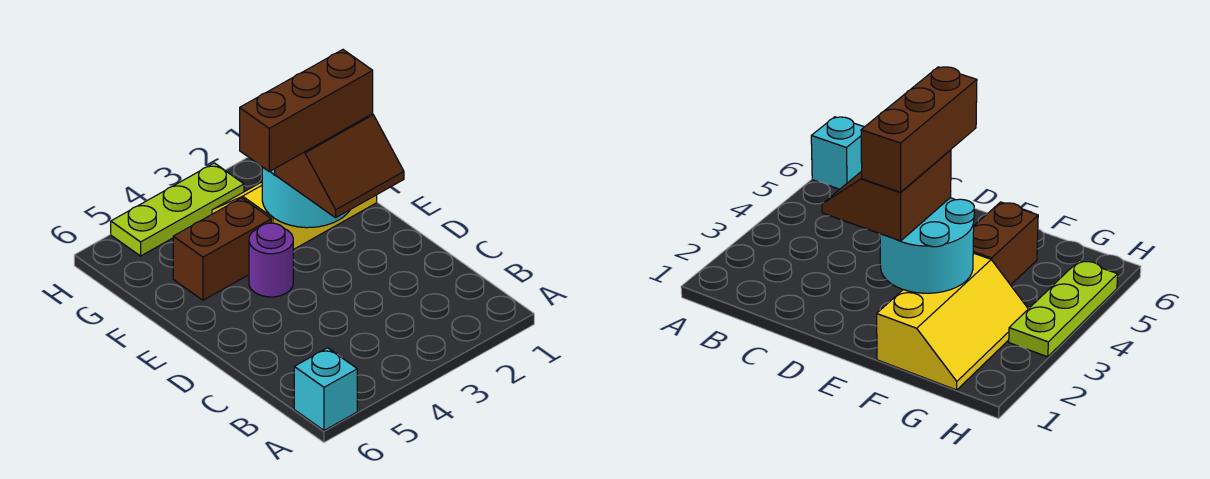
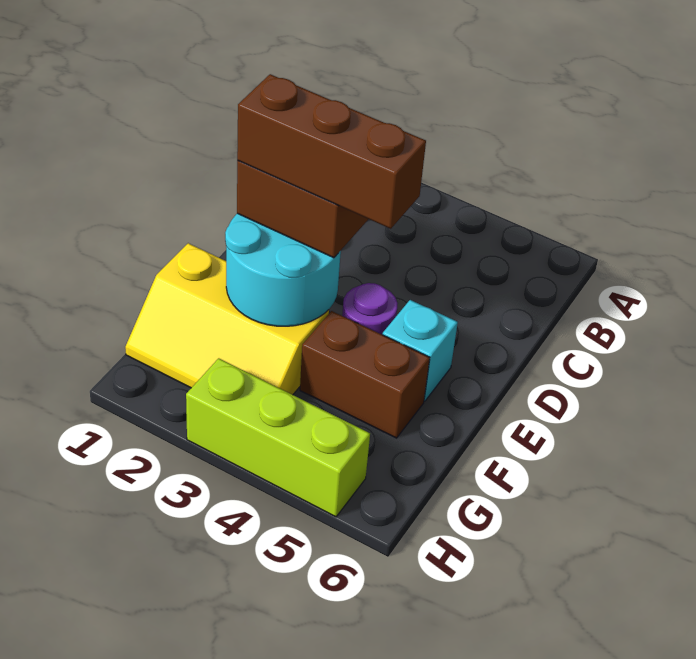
cyan brick A6 level 1 -> cyan brick E5 level 1
lime plate H3:H5 level 1 -> lime brick H3:H5 level 1

